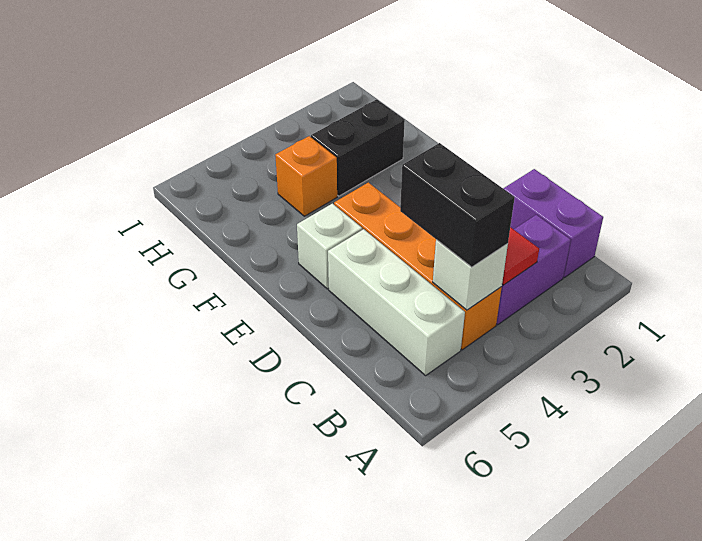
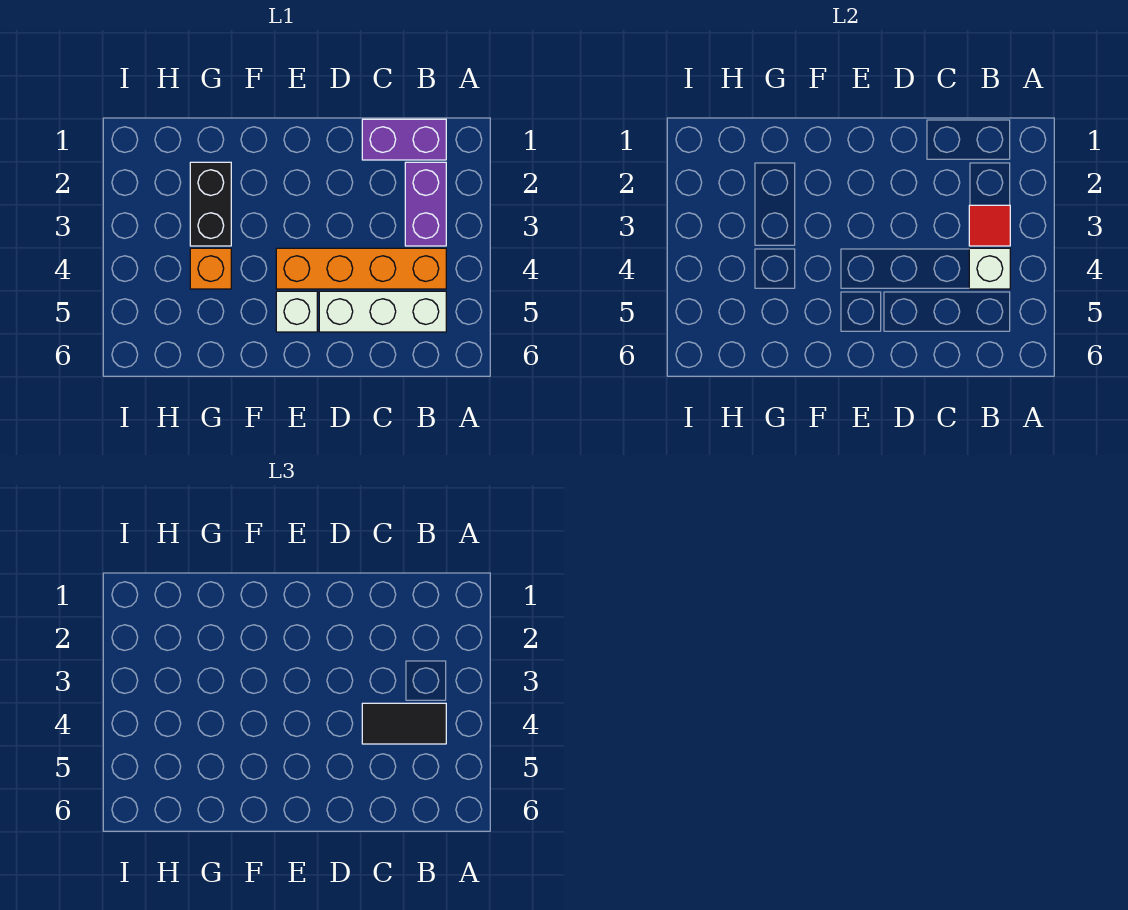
black brick B4:C4 level 3 -> black tile B4:C4 level 3

